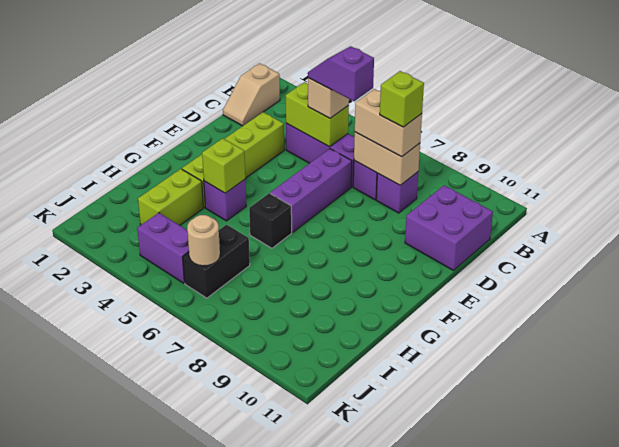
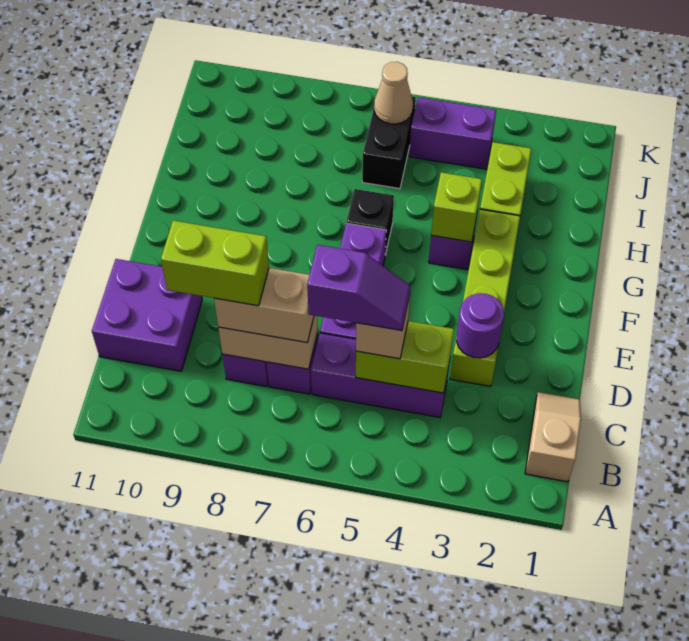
lime brick C8 level 4 -> lime brick C8:C9 level 4
none -> purple round brick D3 level 2
tan round brick J6 level 2 -> tan cone J6 level 2

